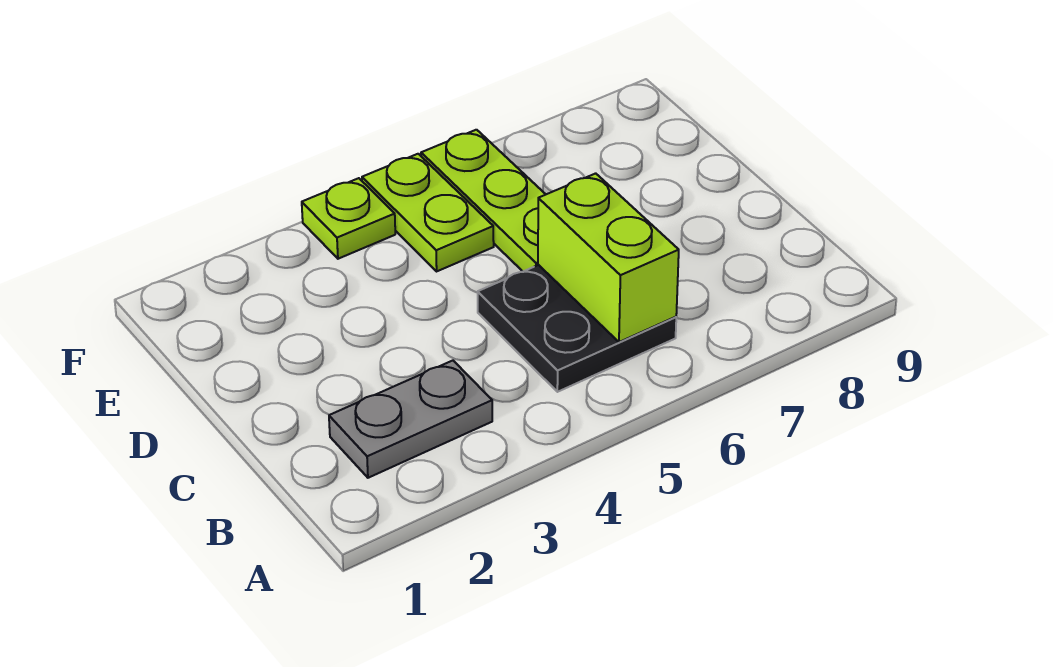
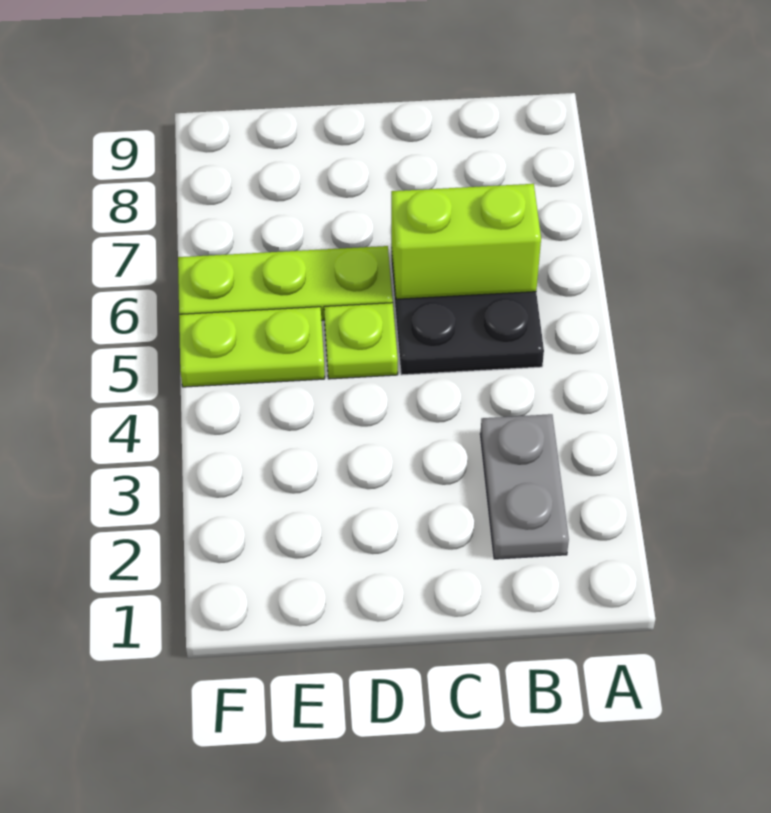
lime plate F4 level 1 -> lime plate D5 level 1

